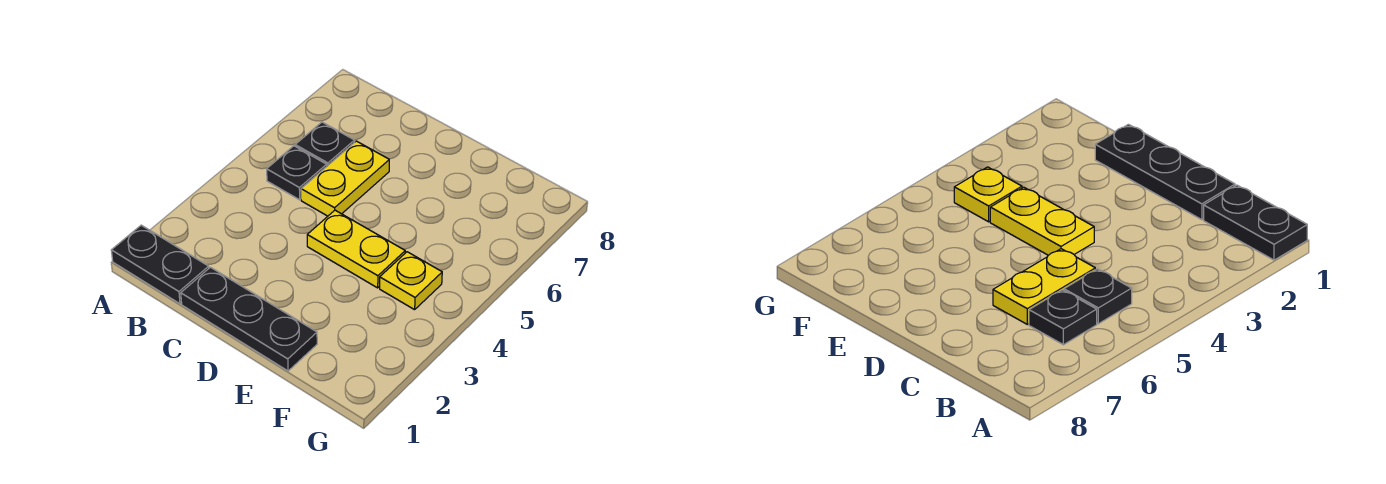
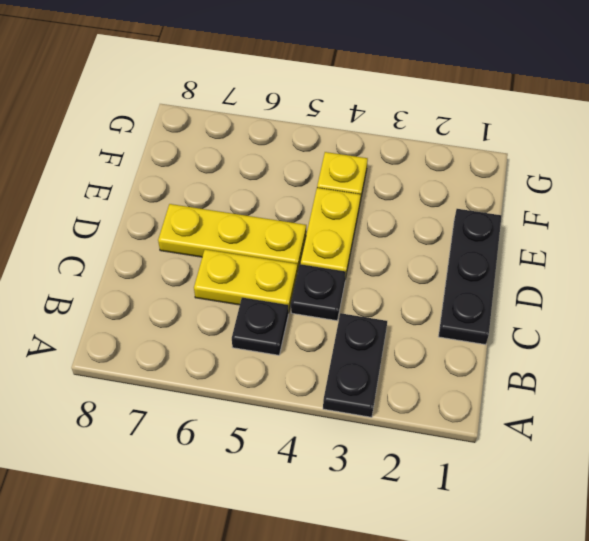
black plate A1:B1 level 1 -> black plate A3:B3 level 1
black plate B6 level 1 -> black plate C4 level 1
none -> yellow plate D5:D7 level 1

